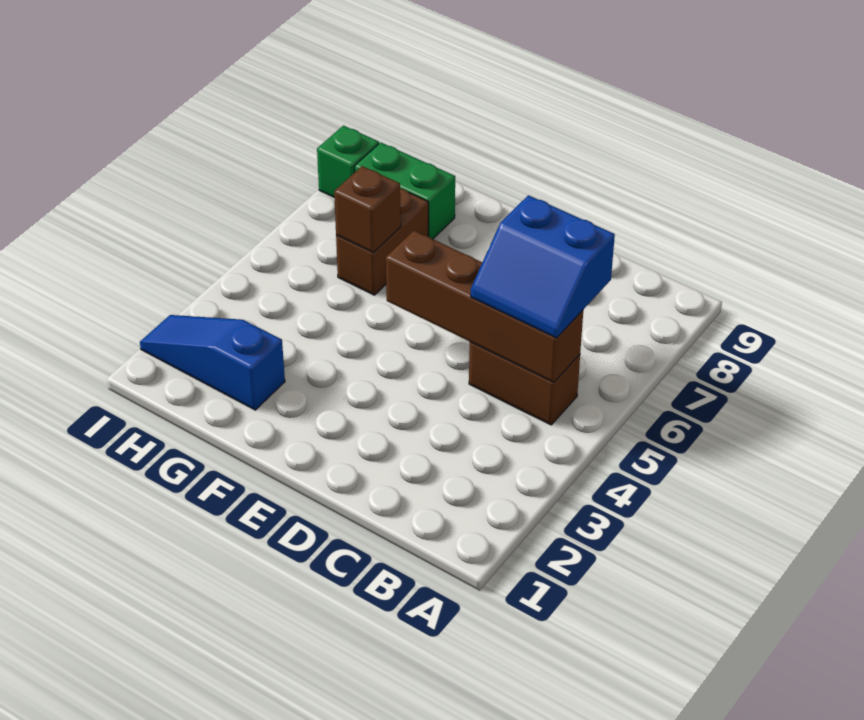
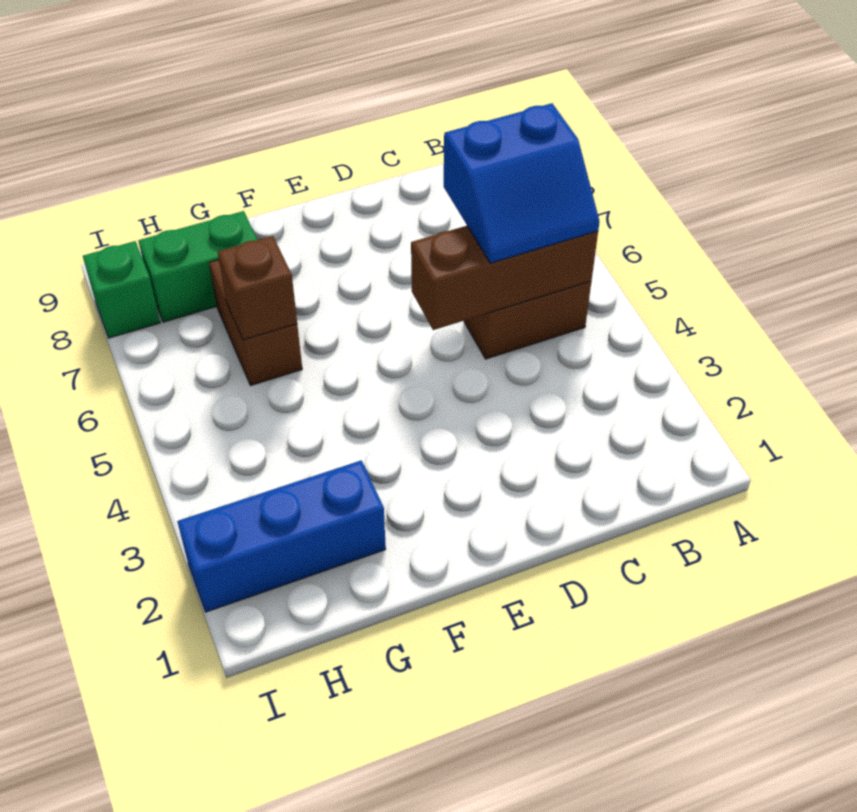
brown brick B5:E5 level 2 -> brown brick B5:D5 level 2
blue slope G2:I2 level 1 top G -> blue brick G2:I2 level 1

